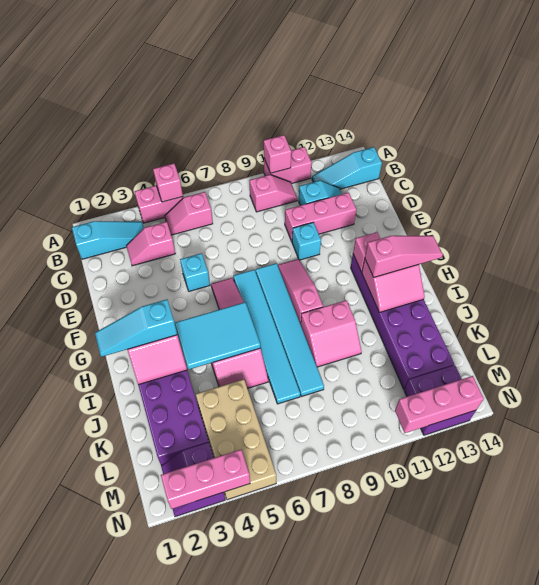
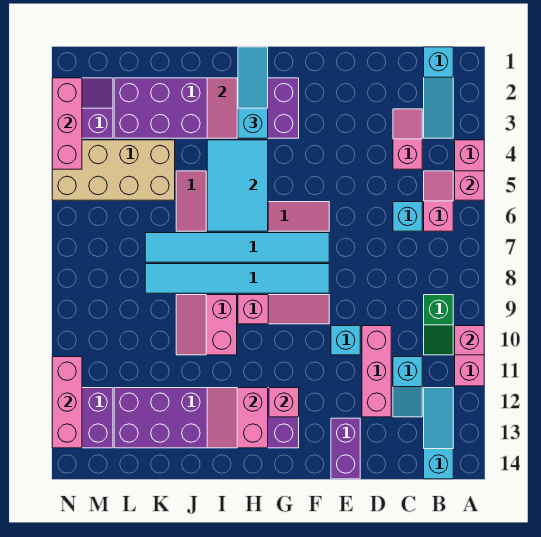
pink slope B9:B10 level 1 top 9 -> green slope B9:B10 level 1 top 9
cyan brick E5 level 1 -> cyan brick C6 level 1
none -> purple brick E13:E14 level 1
pink slope H12:H14 level 3 top 12 -> none

